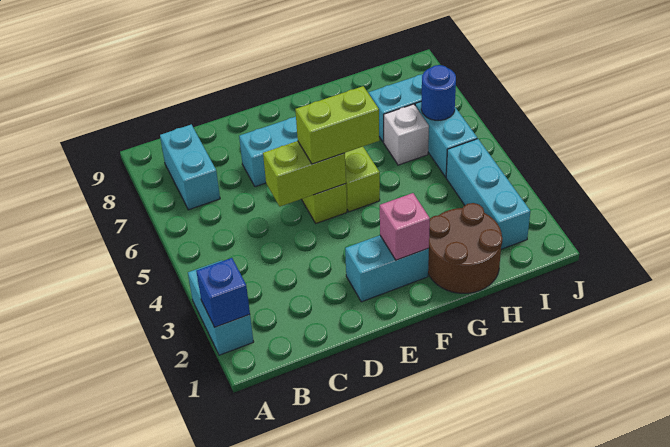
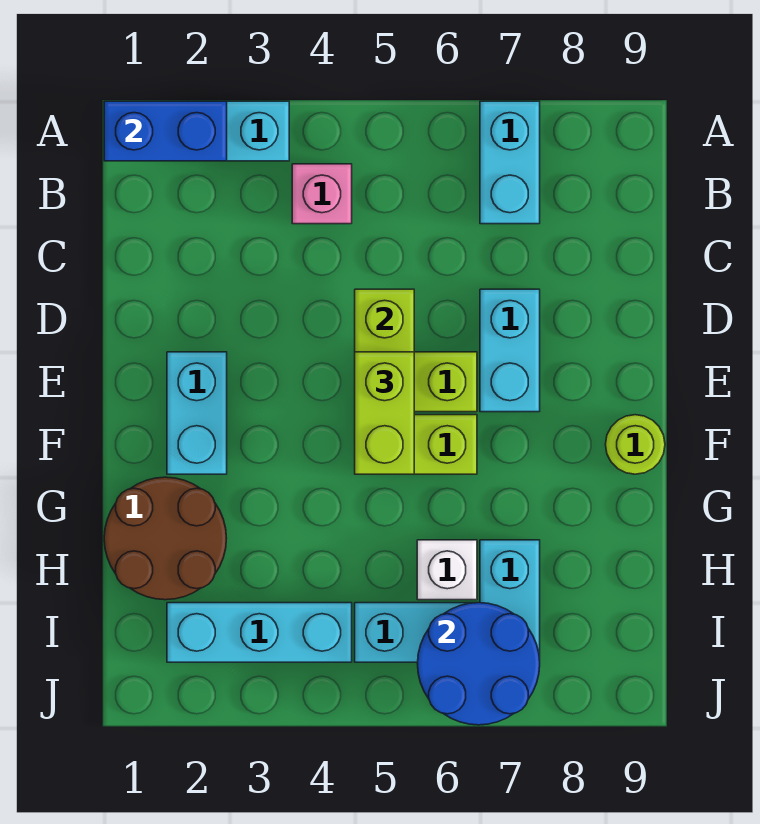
blue brick A2 level 2 -> blue brick A1:A2 level 2
cyan brick B7:B8 level 1 -> cyan brick A7:B7 level 1
pink brick F2 level 2 -> pink brick B4 level 1
none -> lime round brick F9 level 1
blue round brick I6 level 2 -> blue round brick I6:J7 level 2

